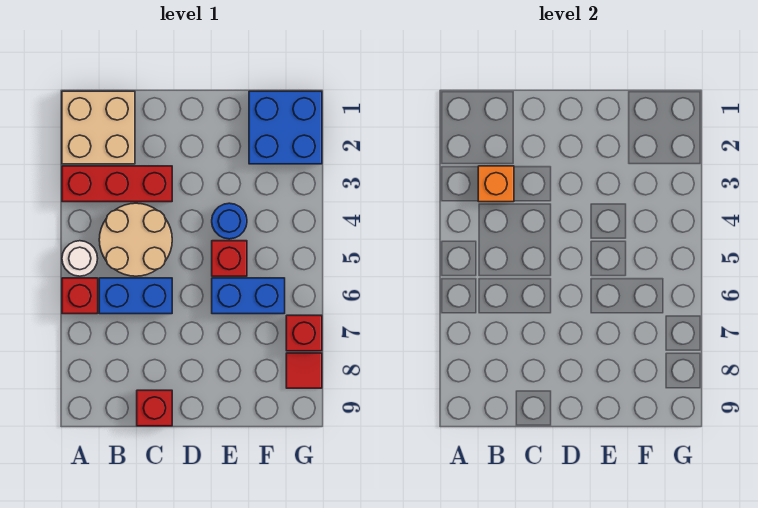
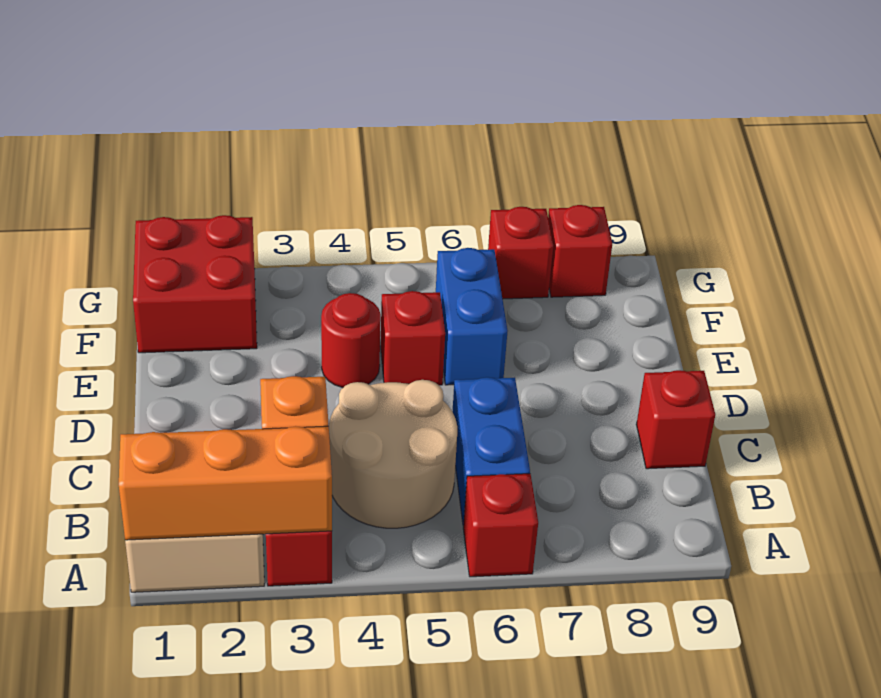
none -> orange brick A1:A3 level 2
white round brick A5 level 1 -> none
blue round brick E4 level 1 -> red round brick E4 level 1
blue brick F1:G2 level 1 -> red brick F1:G2 level 1
red tile G8 level 1 -> red brick G8 level 1

